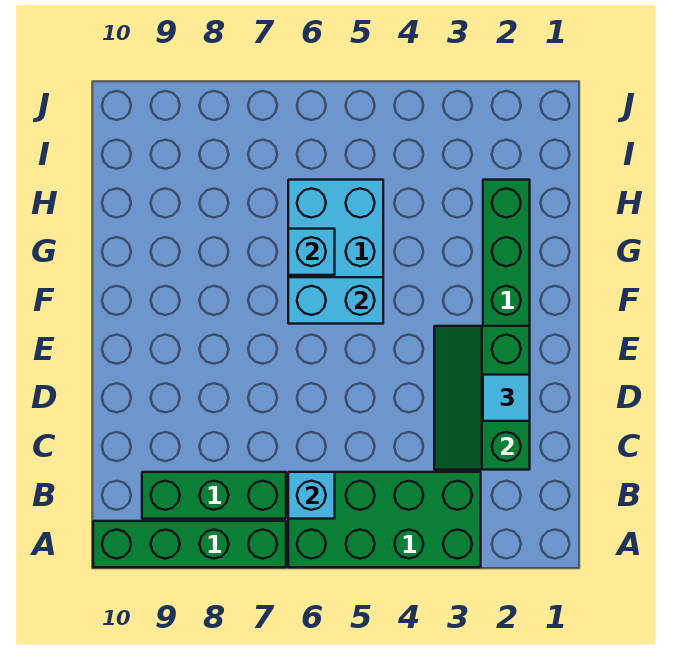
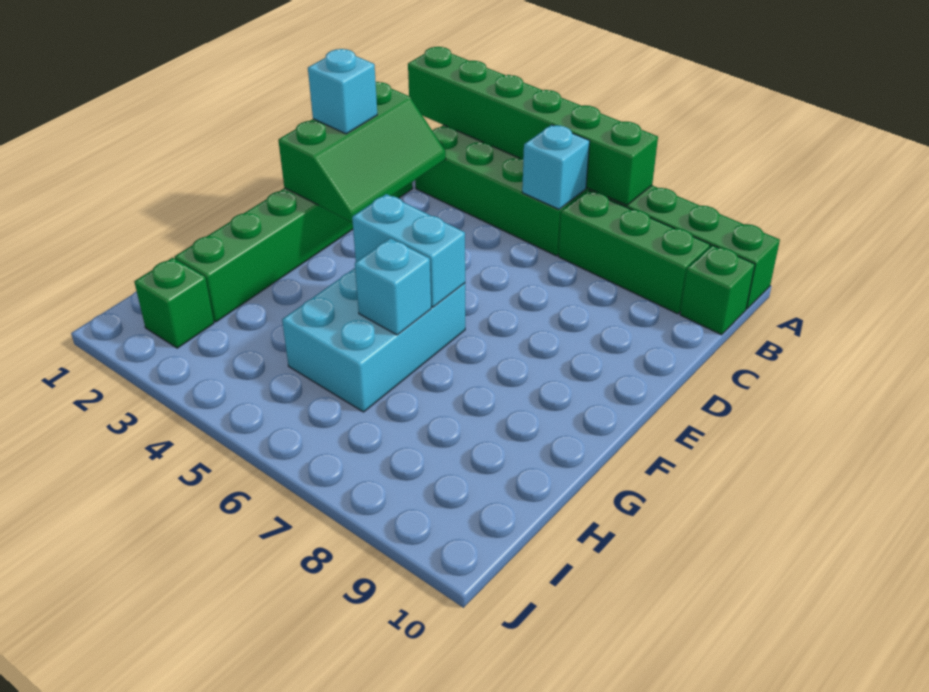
none -> green brick A2:A7 level 2
none -> green brick B10 level 1
cyan tile D2 level 3 -> cyan brick D2 level 3
none -> green brick I2 level 1

